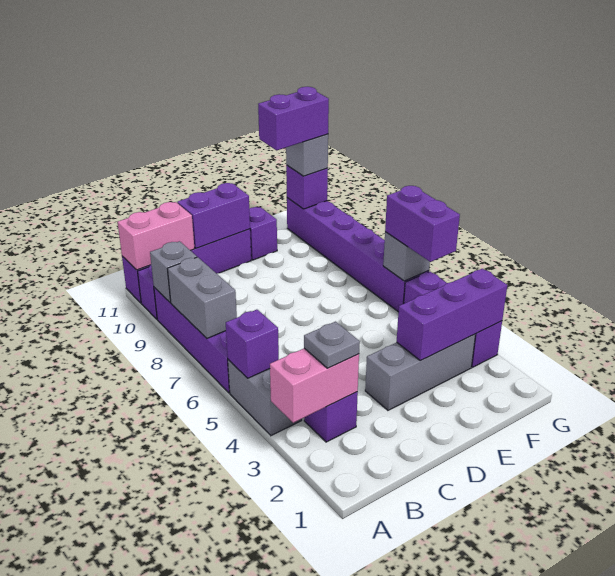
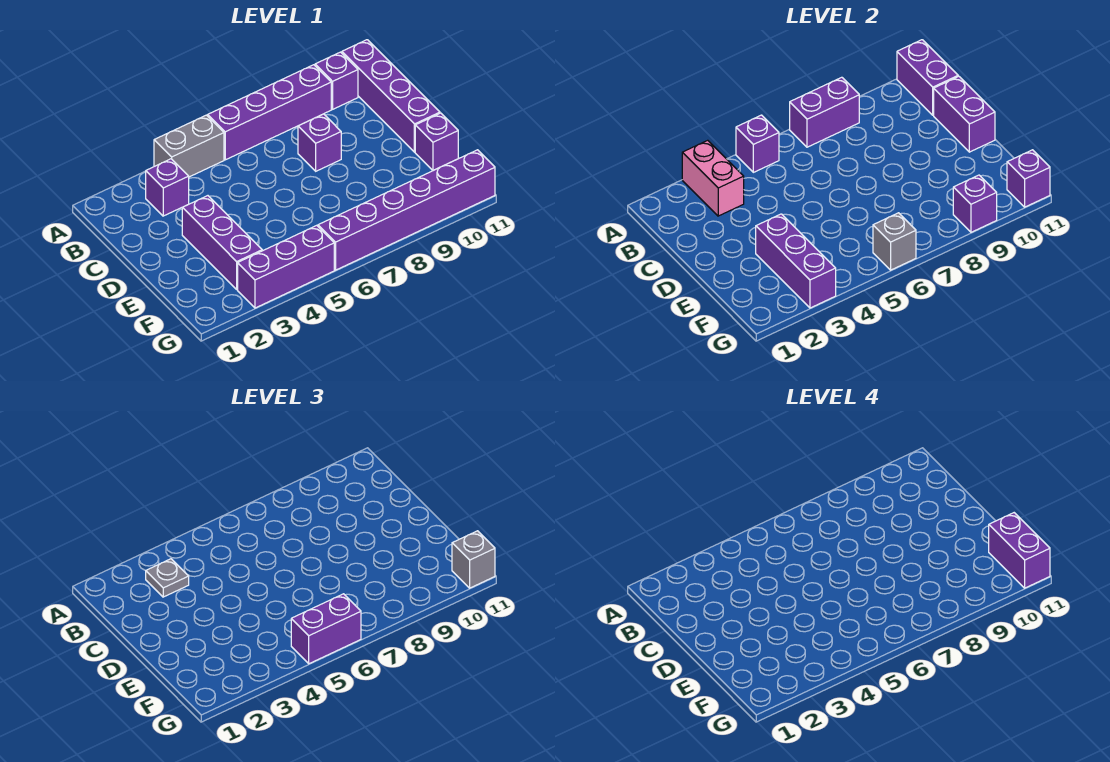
grey brick A7:A8 level 2 -> purple brick A7:A8 level 2
grey brick A9 level 2 -> none
pink brick A11:B11 level 2 -> purple brick A11:B11 level 2
none -> purple brick C8 level 1
grey brick D3:F3 level 1 -> purple brick D3:F3 level 1
none -> purple brick G9 level 2

